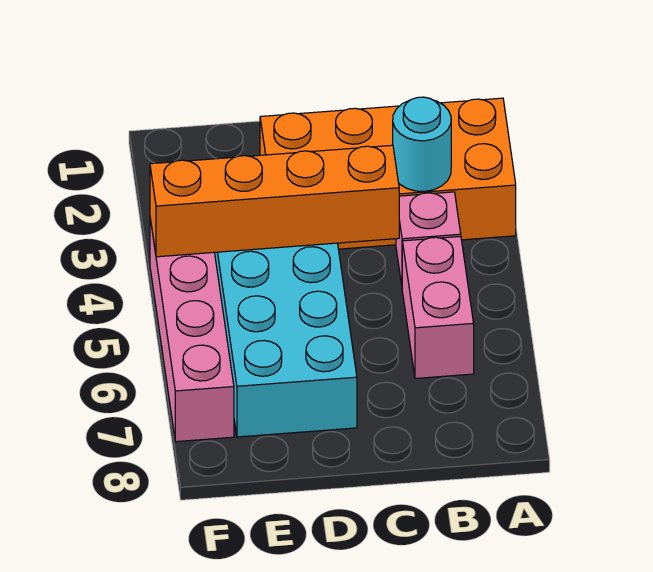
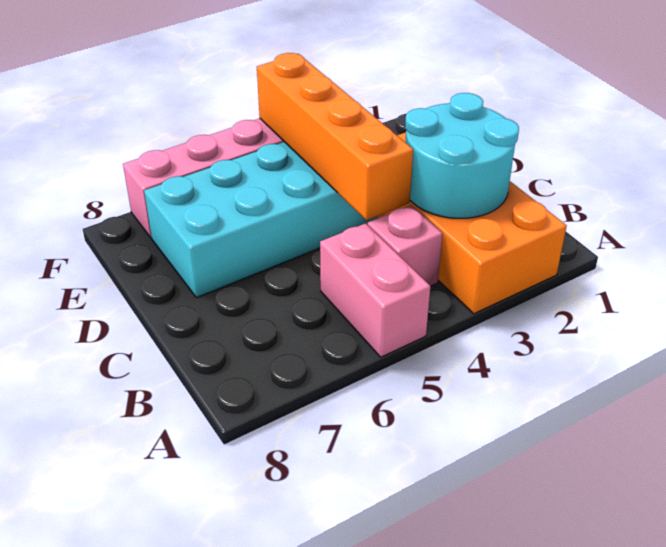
cyan round brick B3 level 2 -> cyan round brick B2:C3 level 2
pink brick B5:B6 level 1 -> pink brick A5:B5 level 1

